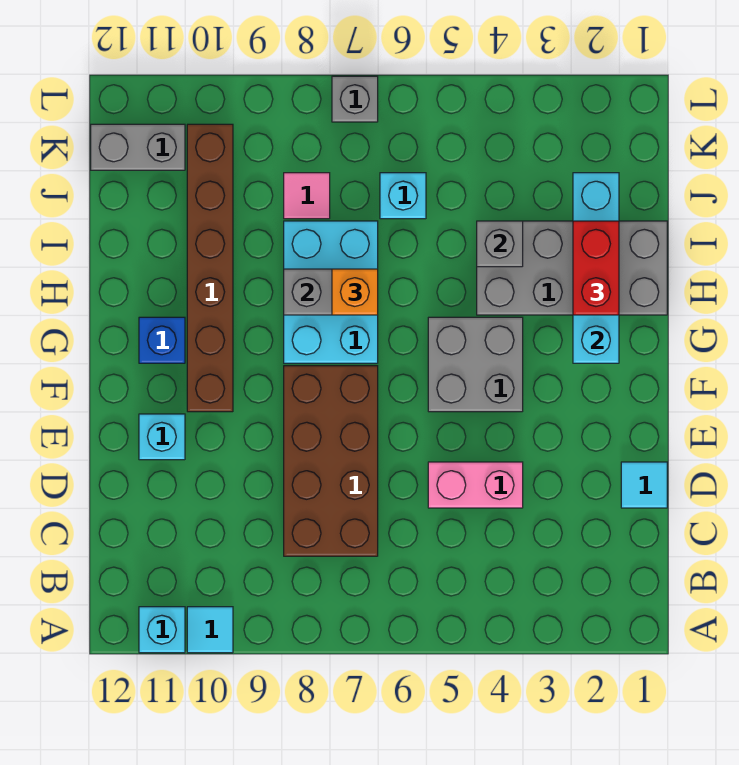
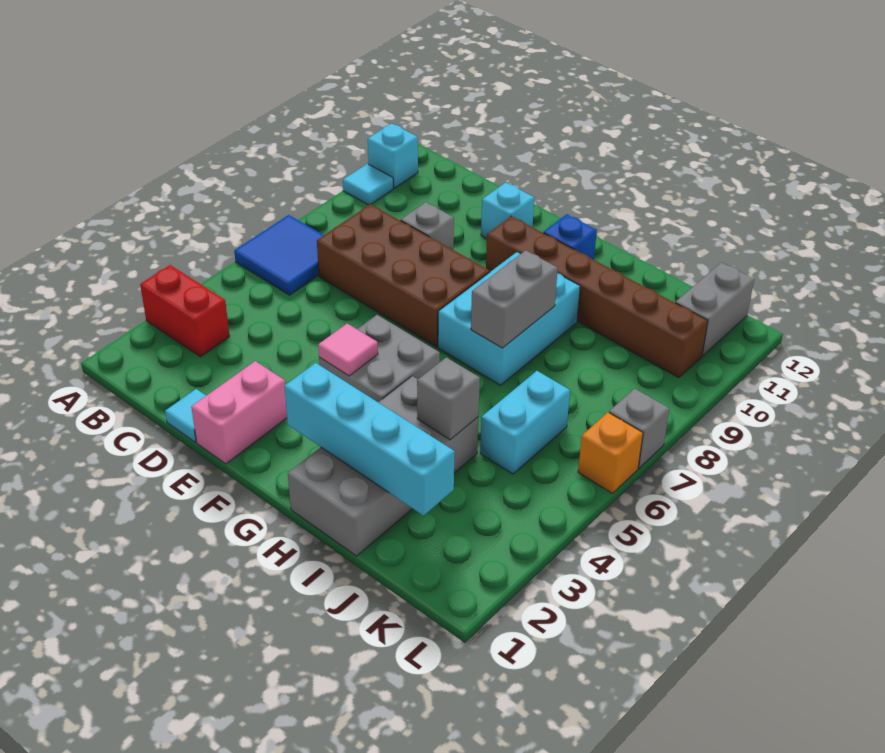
none -> blue tile A6:B7 level 1
pink brick D4:D5 level 1 -> pink brick E1:E2 level 1
none -> grey brick D9 level 1
cyan brick G7:I8 level 1 -> cyan brick G7:H9 level 1
red brick H2:I2 level 3 -> red brick A3:B3 level 1
orange brick H7 level 3 -> orange brick L6 level 1
cyan brick J6 level 1 -> cyan brick J5:J6 level 1
pink tile J8 level 1 -> pink tile F4 level 2

